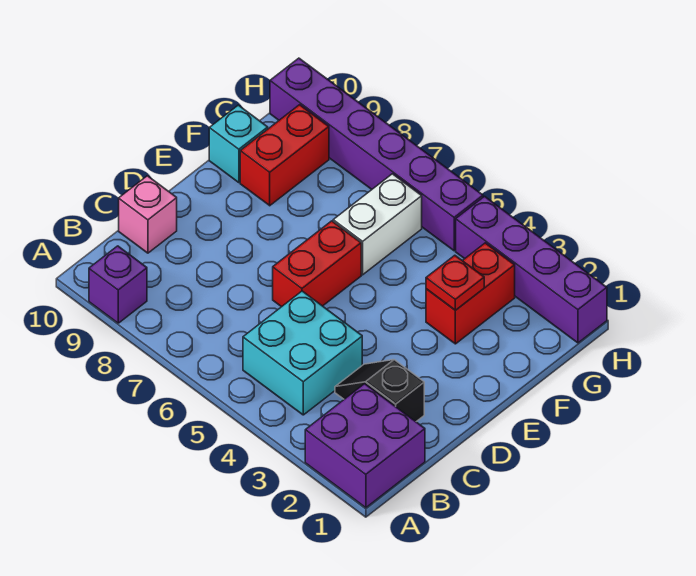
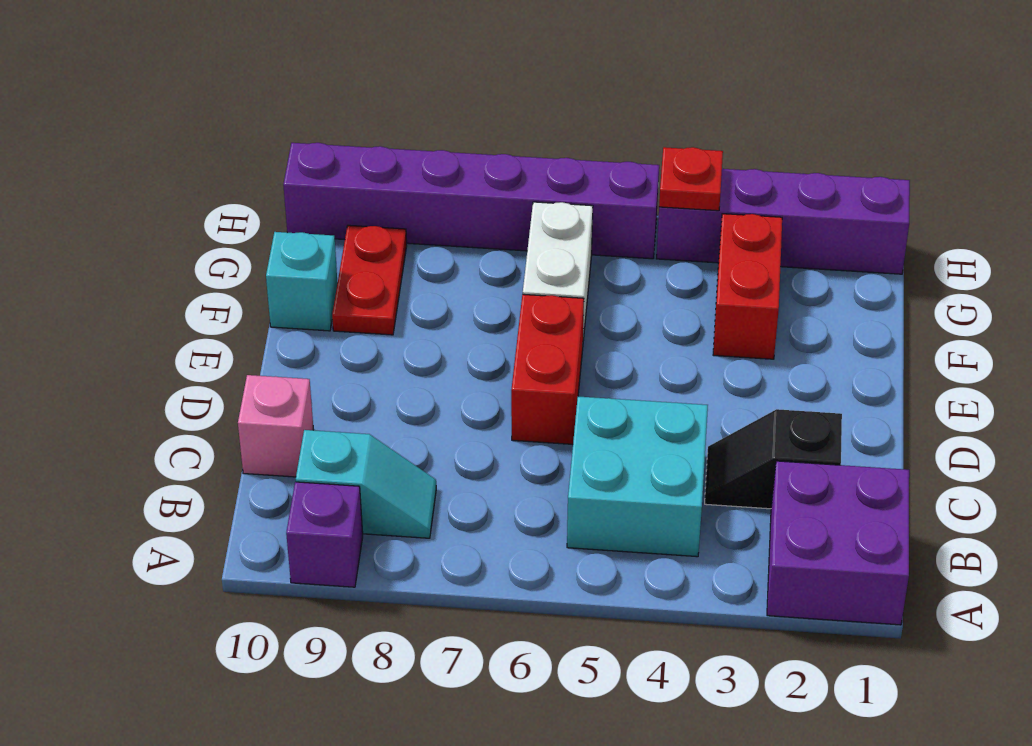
none -> cyan slope B8:B9 level 1 top 9
red plate F3 level 2 -> red plate H4 level 2
red brick F9:G9 level 1 -> red plate F9:G9 level 1

